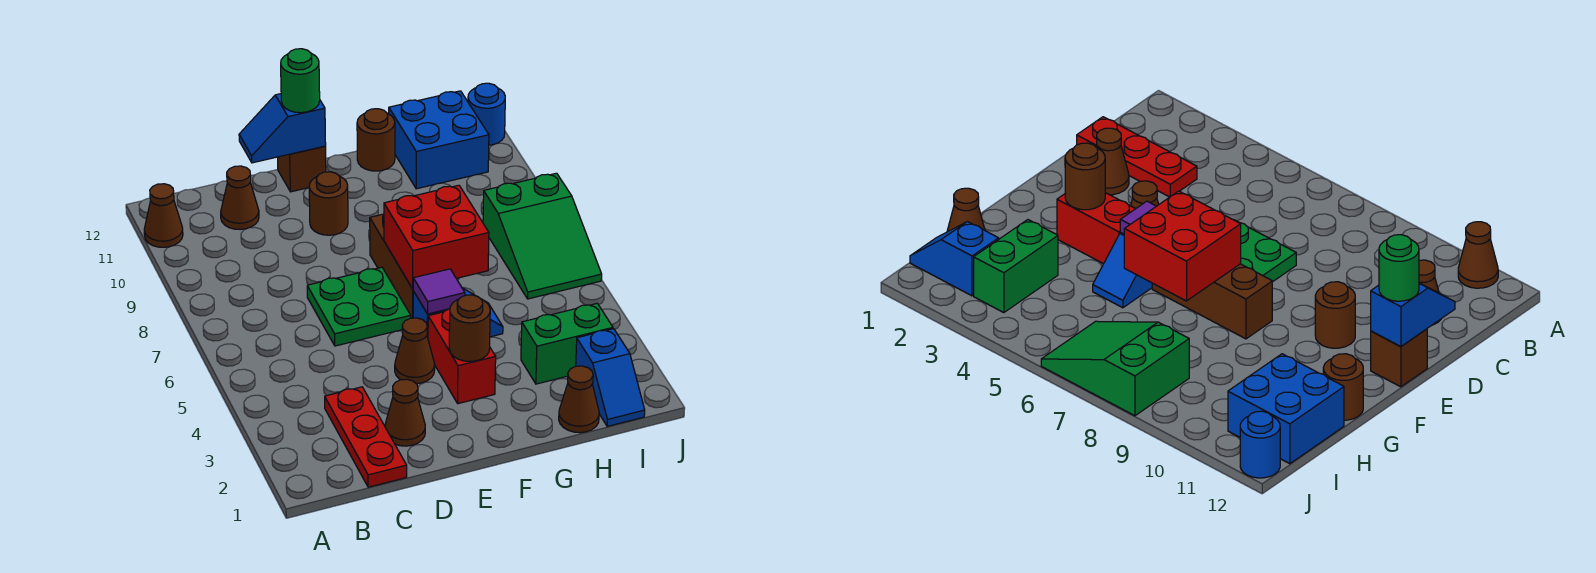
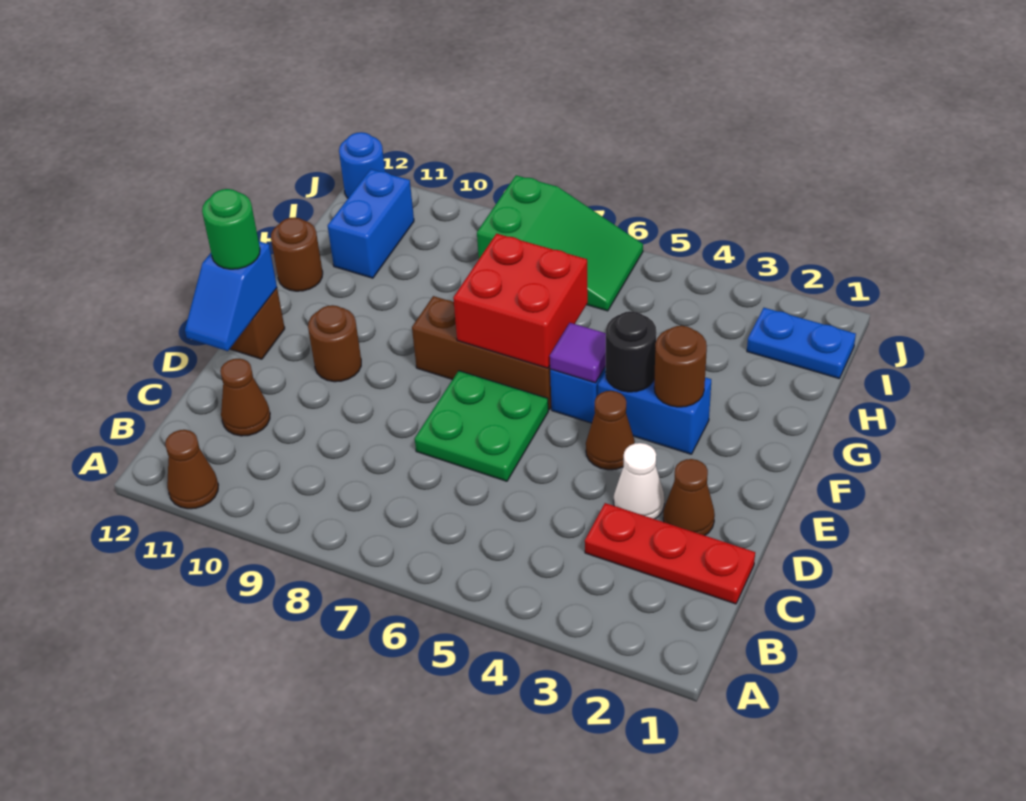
none -> white cone D3 level 1
red brick F3:F4 level 1 -> blue brick F3:F4 level 1
none -> black round brick F4 level 2
brown cone H1 level 1 -> none
green brick H3:I3 level 1 -> none
blue brick H11:I12 level 1 -> blue brick H11:I11 level 1
blue slope I1:I2 level 1 top 2 -> blue plate I1:I2 level 1

